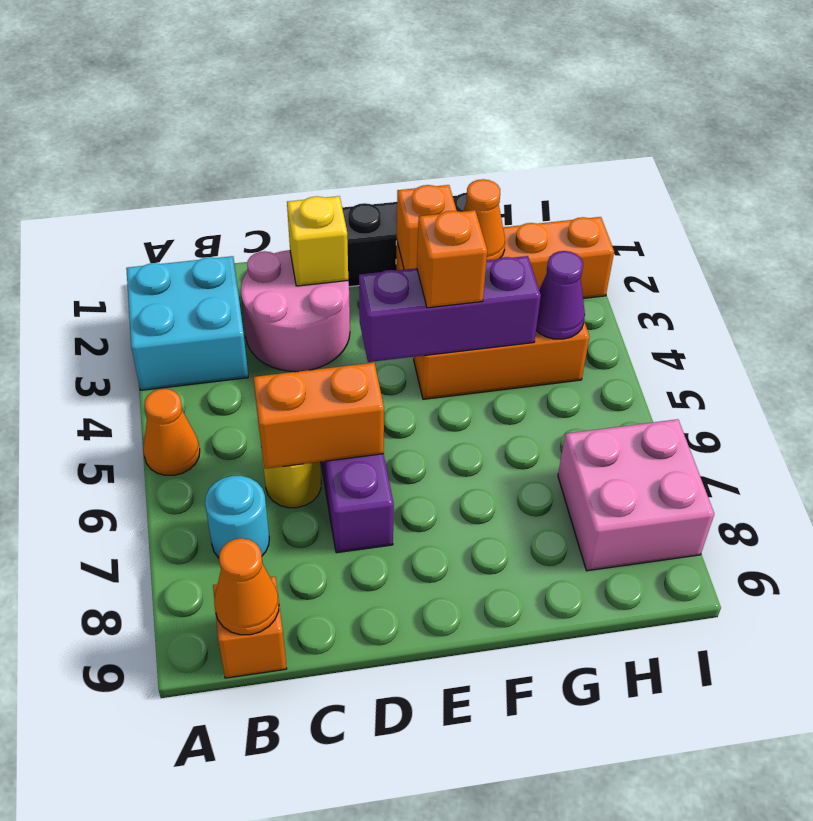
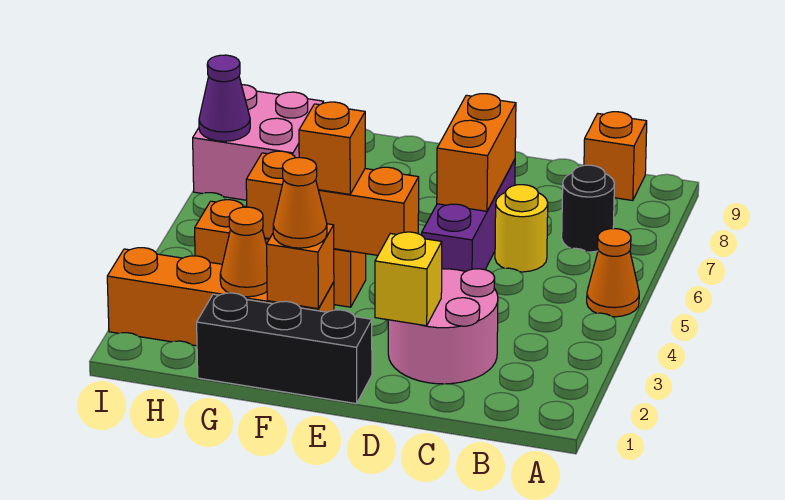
cyan brick A2:B3 level 1 -> none
cyan round brick B7 level 1 -> black round brick B7 level 1
orange cone B9 level 2 -> orange cone F2 level 3
orange brick C6:D6 level 2 -> orange brick D6:D7 level 2
purple brick E4:G4 level 2 -> orange brick E4:G4 level 2
purple cone H4 level 2 -> purple cone I7 level 2

